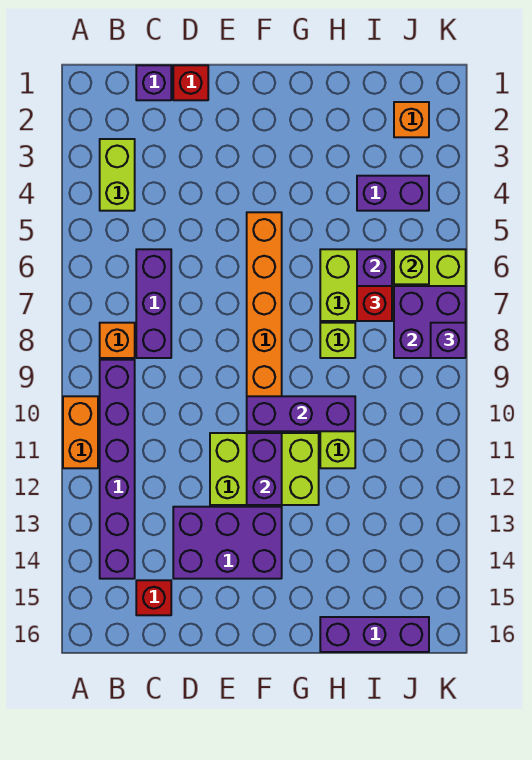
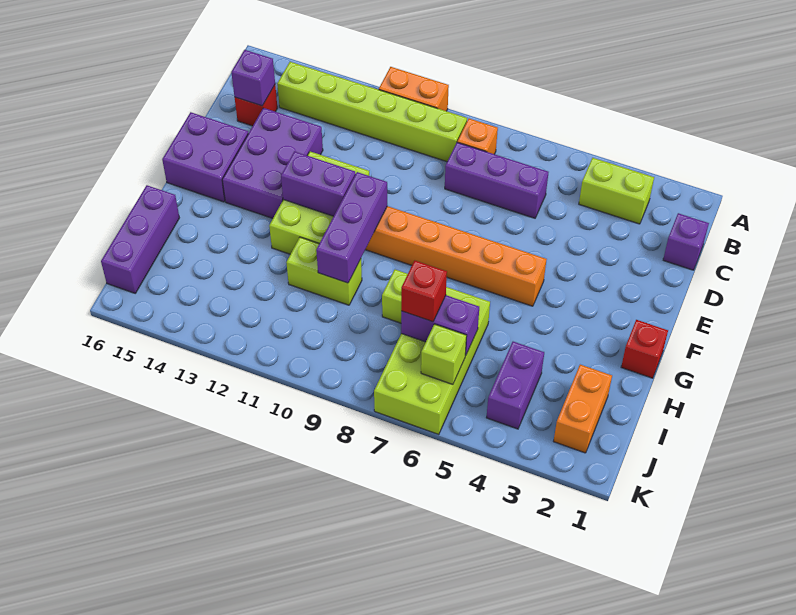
purple brick B9:B14 level 1 -> lime brick B9:B14 level 1
red brick D1 level 1 -> red brick G1 level 1
orange brick J2 level 1 -> orange brick I2:J2 level 1
purple brick J7:K8 level 2 -> purple brick E15:F16 level 1
purple brick K8 level 3 -> purple brick C15 level 2

